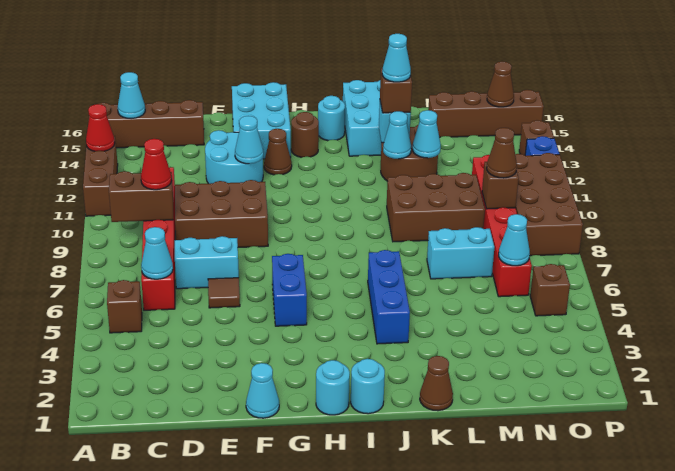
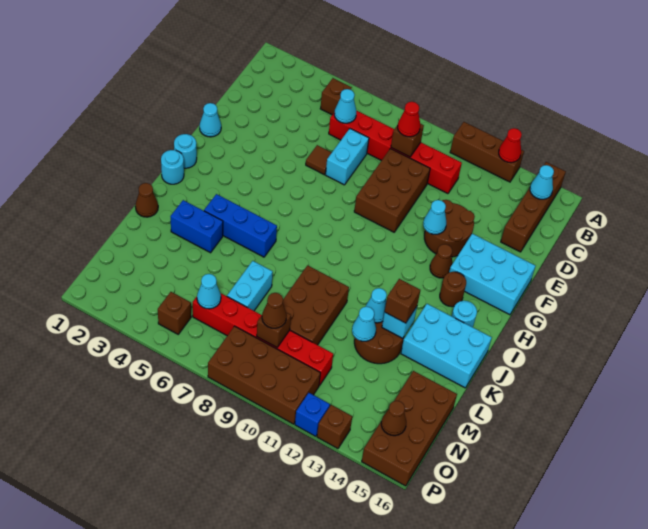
brown brick B9:C9 level 2 -> brown brick C9 level 2
cyan round brick E12:F13 level 1 -> brown round brick E12:F13 level 1
blue brick G5:G6 level 1 -> blue brick K3:K4 level 1
cyan cone K13 level 4 -> none
brown brick M15:P15 level 1 -> brown brick M15:P16 level 1

